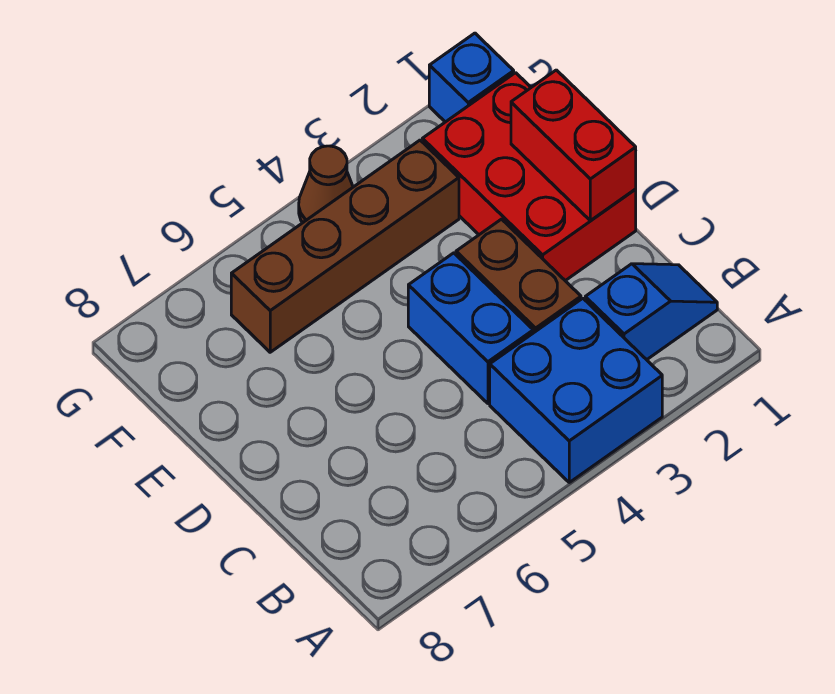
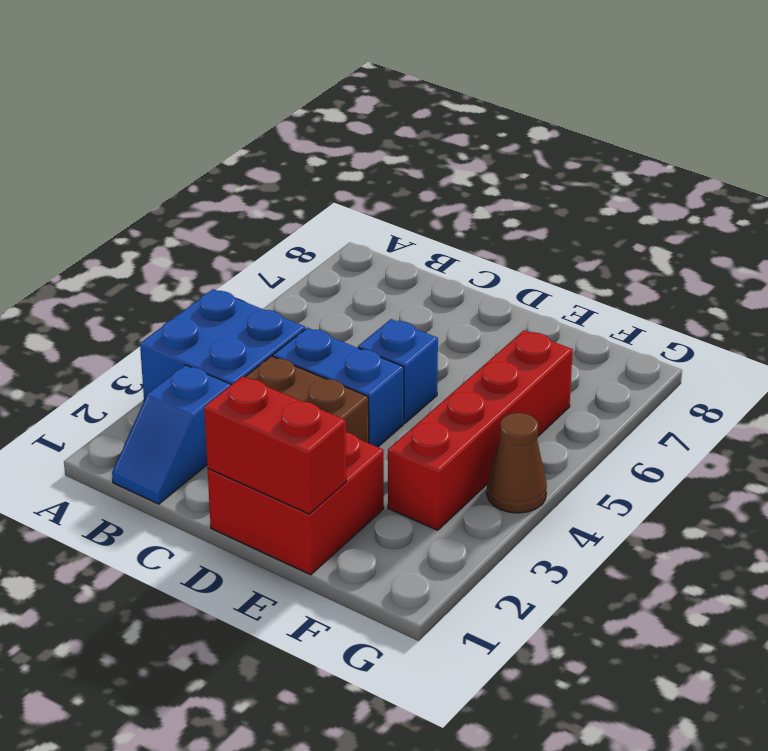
red brick D1:F2 level 1 -> red brick D1:E2 level 1
brown brick F3:F6 level 1 -> red brick F3:F6 level 1
blue brick G1 level 1 -> blue brick D5 level 1

